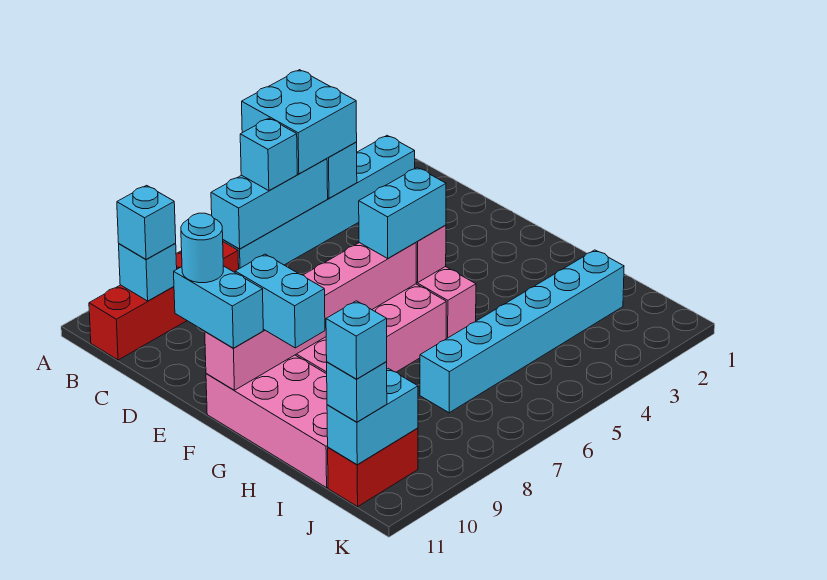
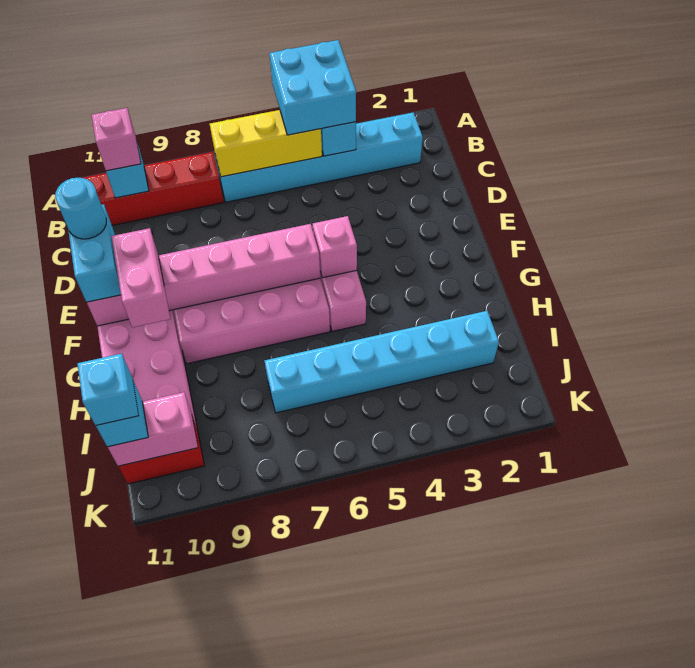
cyan brick B5:B7 level 2 -> yellow brick B5:B7 level 2
cyan brick B6 level 3 -> none
cyan brick B10 level 3 -> pink brick B10 level 3
cyan brick F5:F6 level 3 -> none
cyan brick F10:G10 level 3 -> pink brick F10:G10 level 3
cyan brick J10:J11 level 2 -> pink brick J10:J11 level 2

